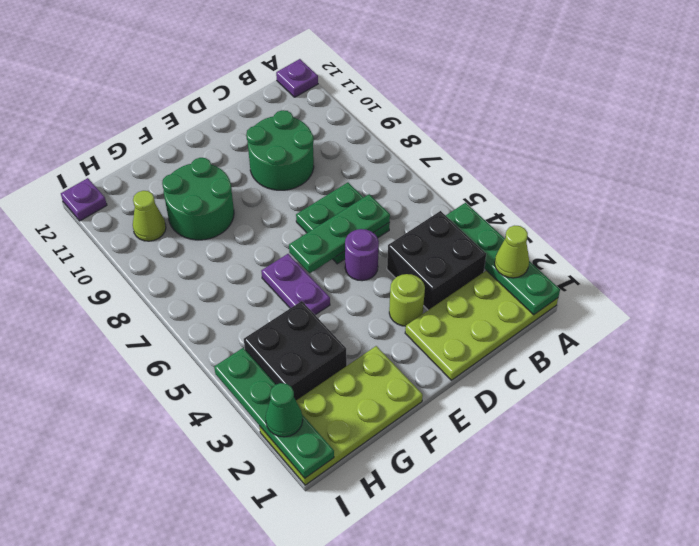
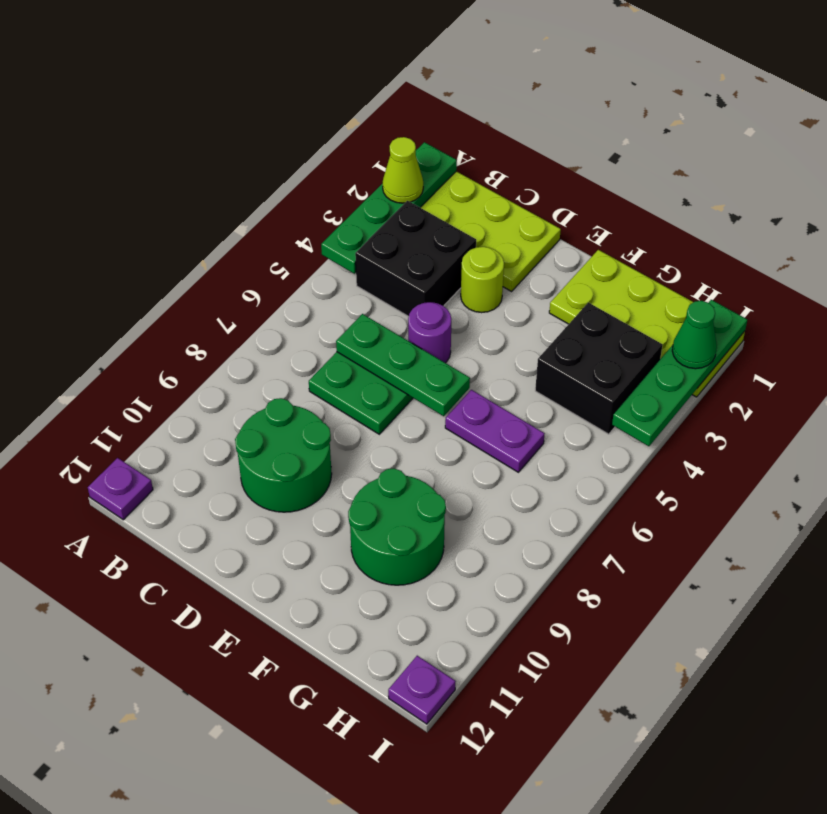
purple plate F5:F6 level 1 -> purple plate F6:G6 level 1
lime cone H10 level 1 -> none

